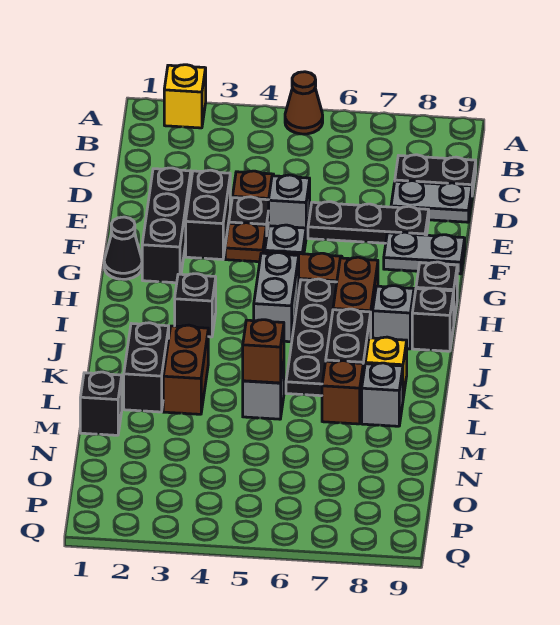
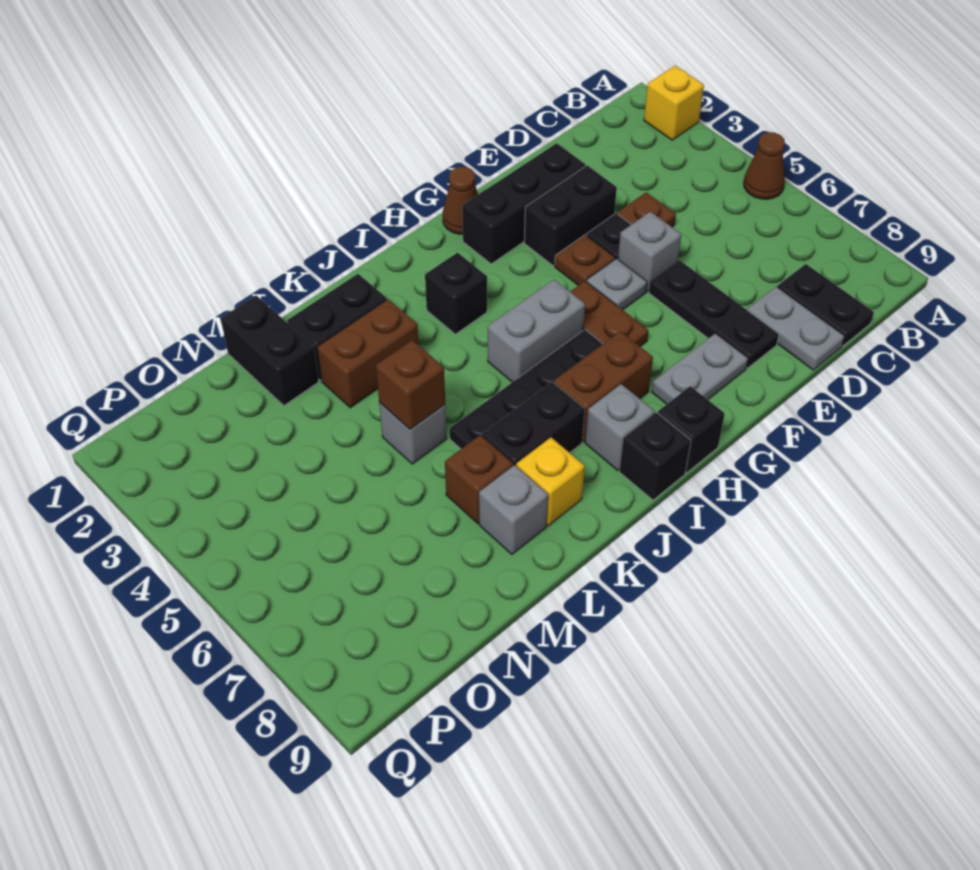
grey plate F8:F9 level 1 -> grey plate F8:G8 level 1
black cone G1 level 1 -> brown cone G1 level 1
black brick M1 level 1 -> black brick M1:M2 level 1

